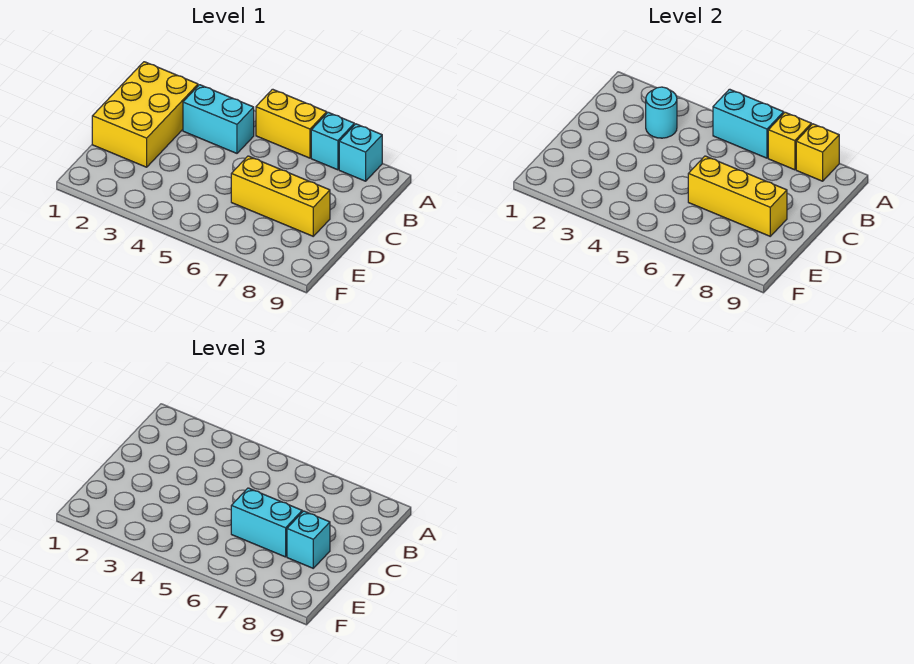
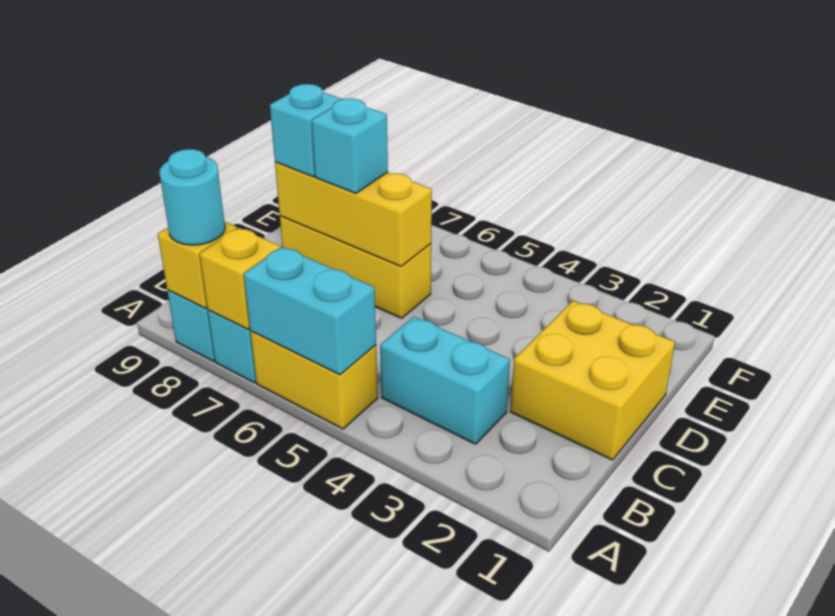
yellow brick B1:D2 level 1 -> yellow brick C1:D2 level 1
cyan round brick B3 level 2 -> cyan round brick A8 level 3
cyan brick D6:D7 level 3 -> cyan brick D7 level 3

